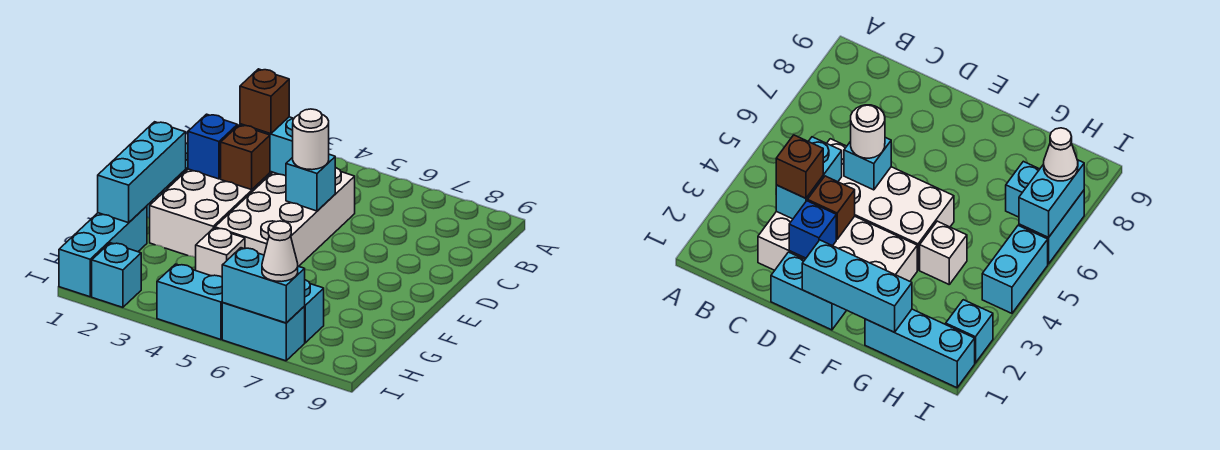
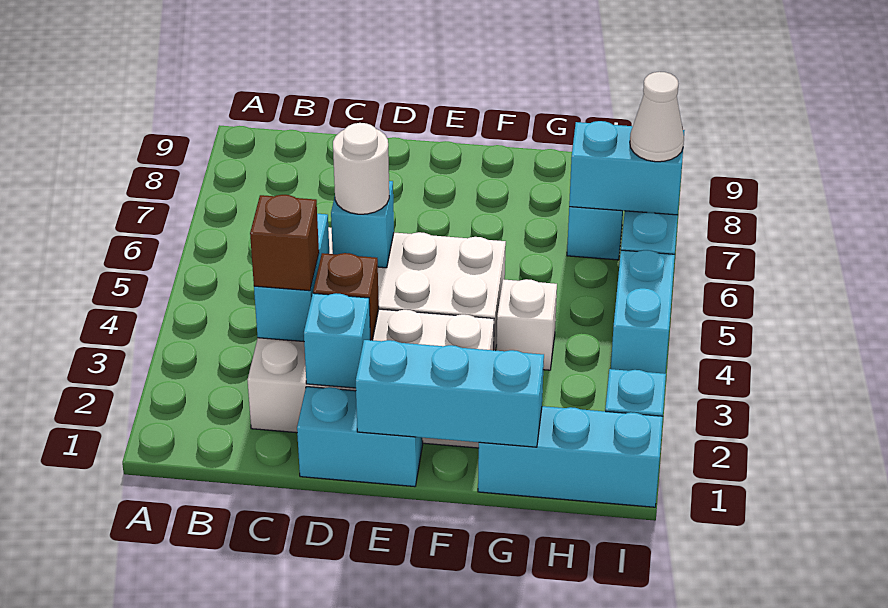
blue brick D2 level 2 -> cyan brick D2 level 2
cyan brick I6:I7 level 2 -> cyan brick H7:I7 level 2

